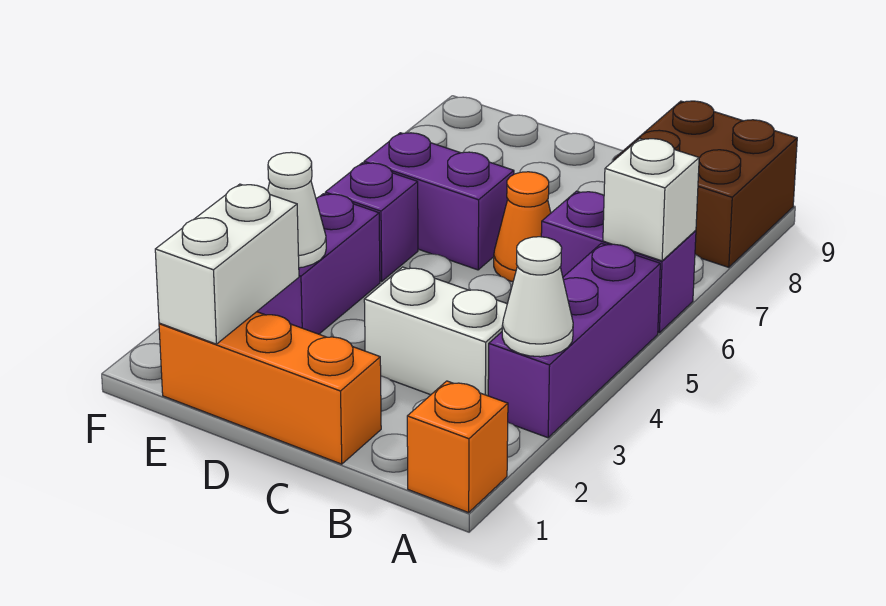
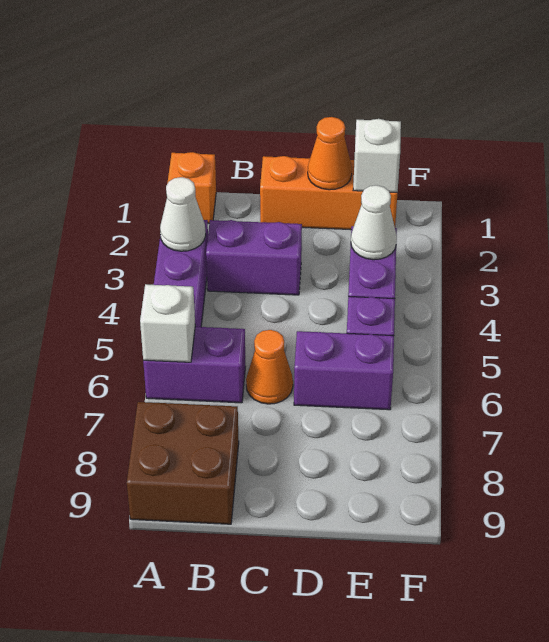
white brick B3:C3 level 1 -> purple brick B3:C3 level 1
none -> orange cone D1 level 2
white brick E1:E2 level 2 -> white brick E1 level 2

